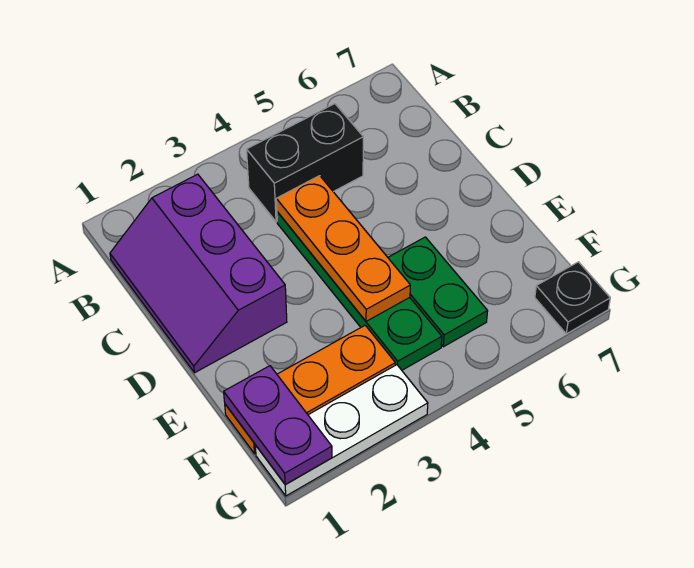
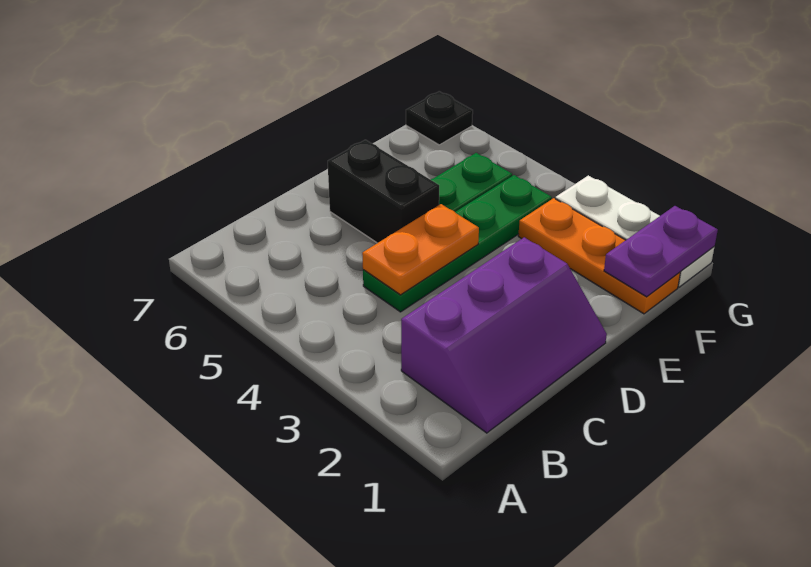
black brick B4:B5 level 1 -> black brick D5:D6 level 1
orange plate C4:E4 level 2 -> orange plate C4:D4 level 2

